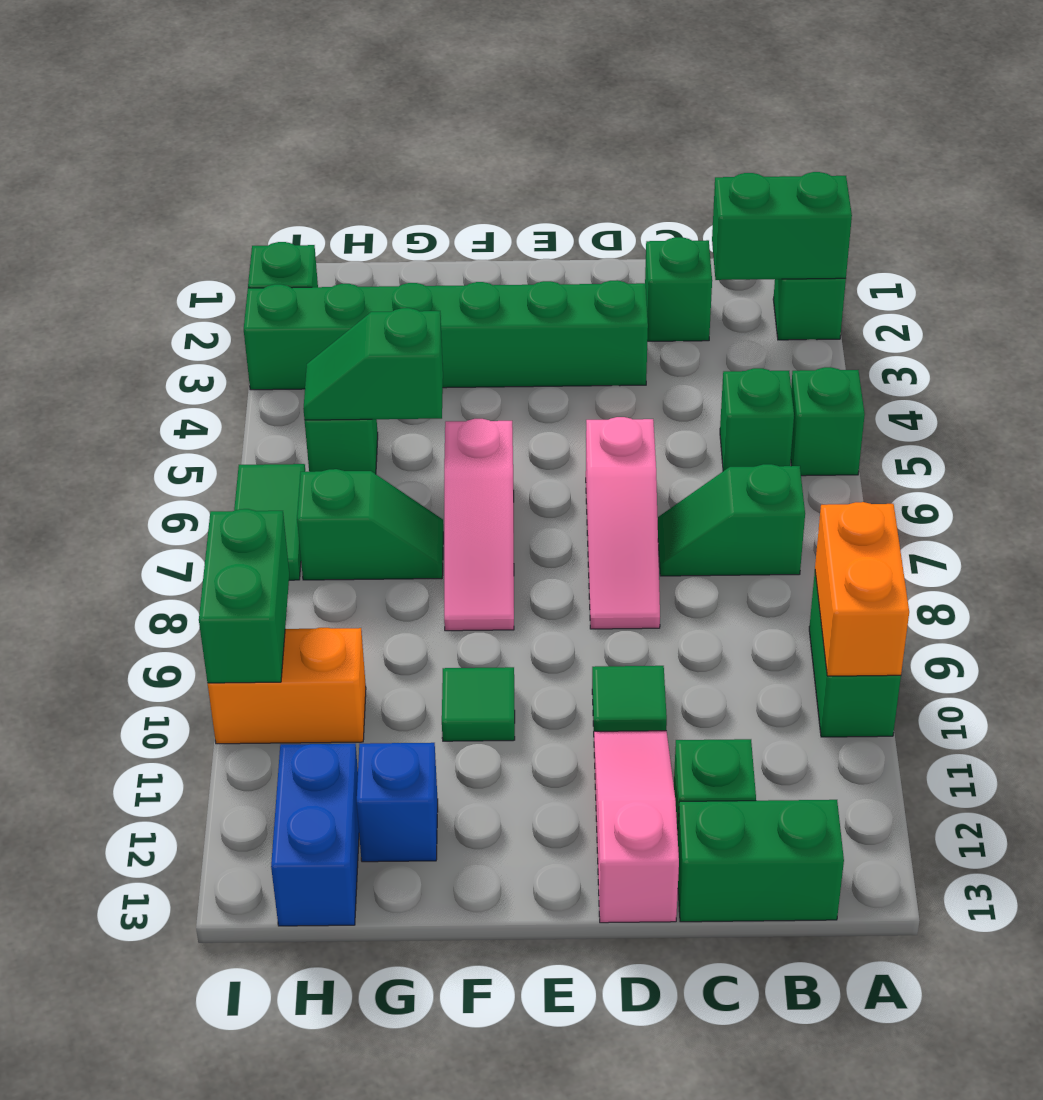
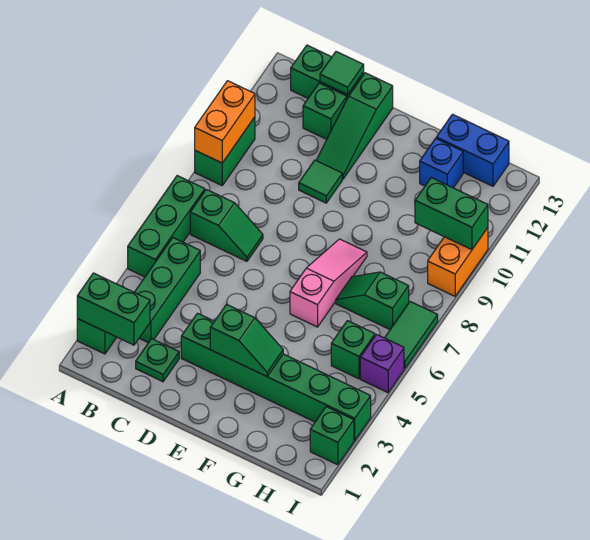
green brick A5 level 1 -> green brick A5:A7 level 1
green brick B5 level 1 -> green brick B3:B5 level 1
green brick C2 level 1 -> green plate C2 level 1
pink slope D6:D8 level 1 top 6 -> none
pink slope D11:D13 level 1 top 13 -> green slope D11:D13 level 1 top 13
green tile F10 level 1 -> green tile C13 level 2
green slope G5:H5 level 2 top G -> green slope E3:F3 level 2 top E
orange brick H10:I10 level 1 -> orange brick I9:I10 level 1
blue brick H12:H13 level 1 -> blue brick G13:H13 level 1
none -> purple brick I5 level 1
green brick I9:I10 level 2 -> green brick H10:I10 level 2

